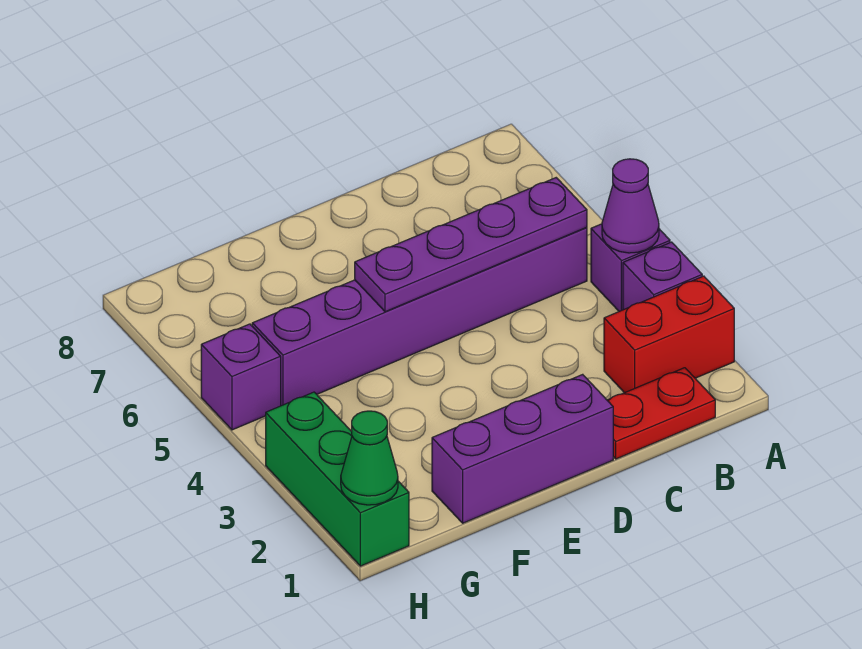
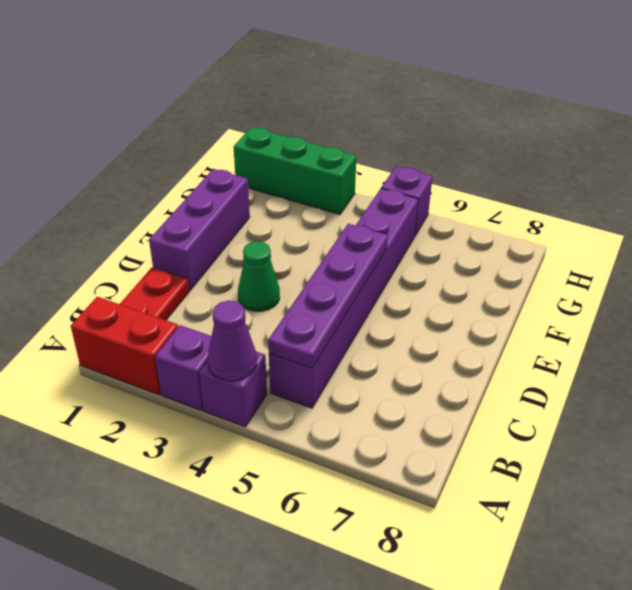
red brick A2:B2 level 1 -> red brick A1:A2 level 1
green cone H1 level 2 -> green cone D3 level 1

